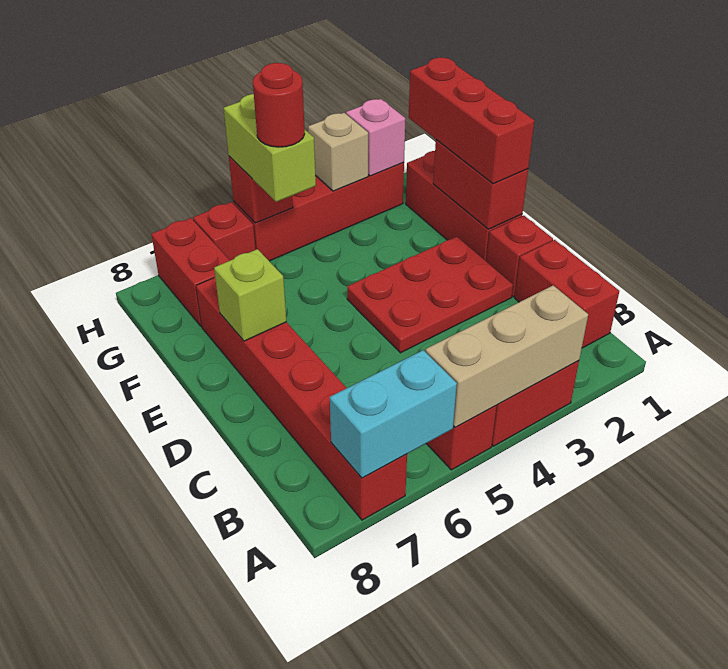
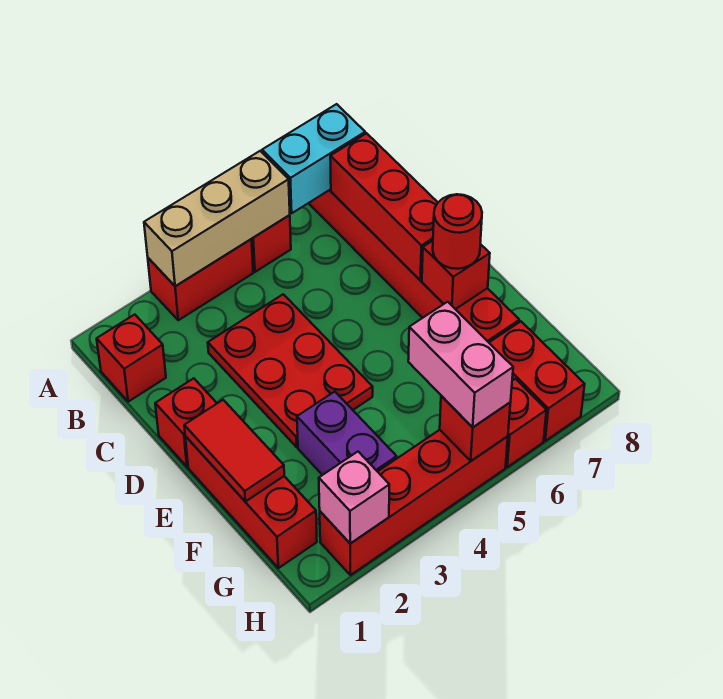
red brick B1:C1 level 1 -> red brick B1 level 1
red plate D2:E4 level 1 -> red plate C3:E4 level 1
red brick E1:F1 level 2 -> red tile E1:F1 level 2
red brick E1:G1 level 3 -> red brick B7:D7 level 2
lime brick E7 level 2 -> red brick E7 level 2
none -> purple brick F3:G3 level 1
lime brick G5:H5 level 3 -> pink brick G5:H5 level 3
red round brick G5 level 4 -> red round brick E7 level 3
tan brick H3 level 2 -> none

